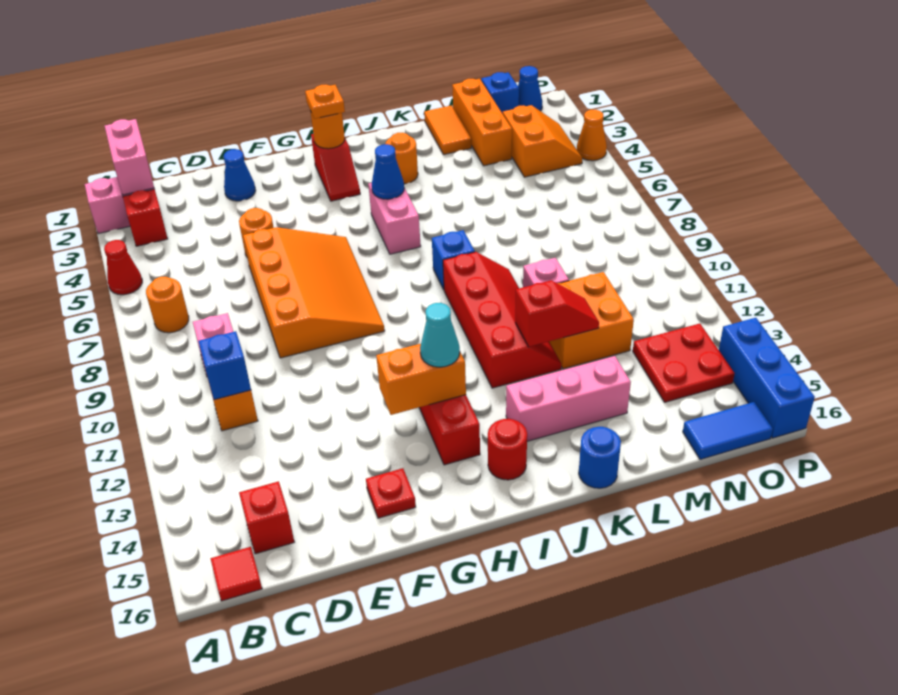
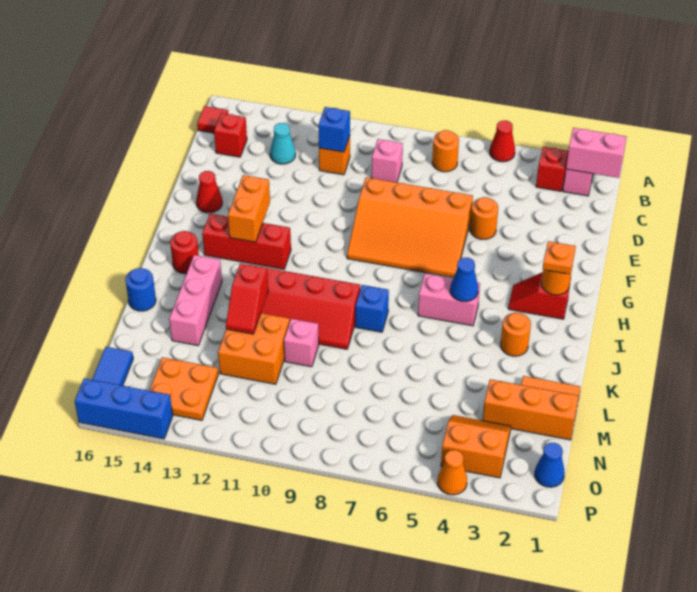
blue cone E2 level 1 -> none
red plate F15 level 1 -> red cone F15 level 1
cyan cone H13 level 3 -> cyan cone C13 level 1
blue brick N1 level 1 -> none
orange slope N3:O4 level 1 top N -> orange slope N3:O4 level 1 top O
red plate N13:O14 level 1 -> orange plate N13:O14 level 1

